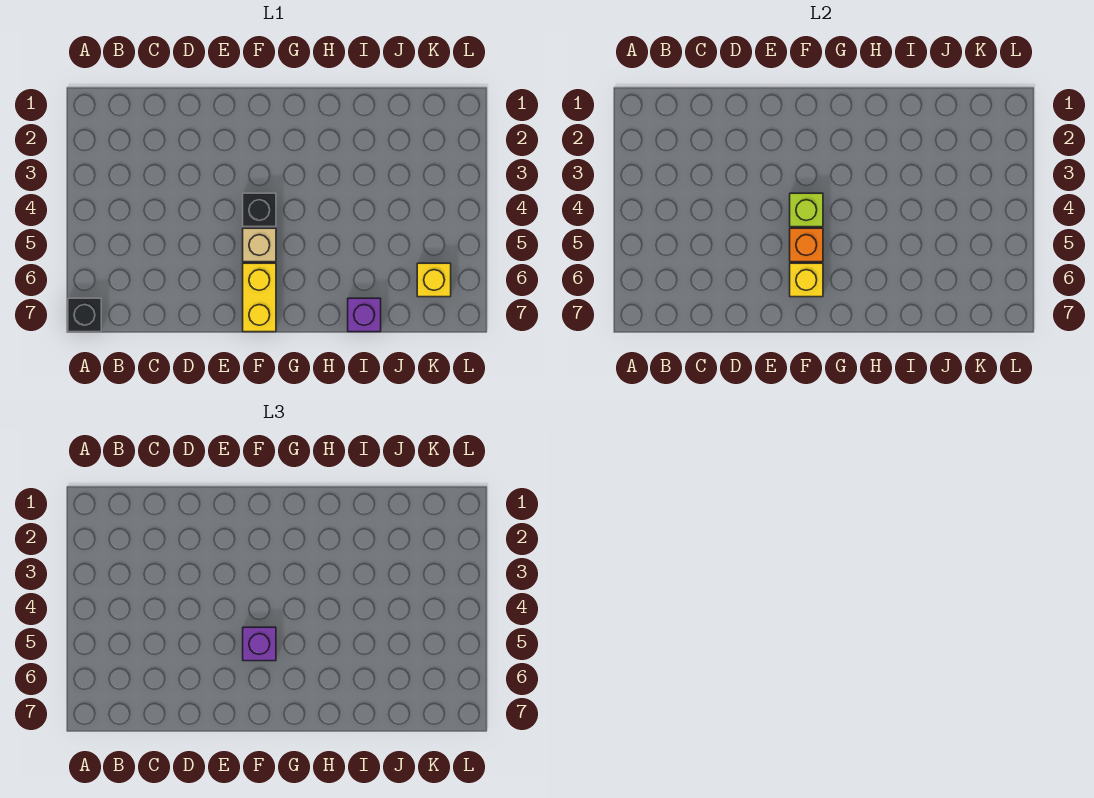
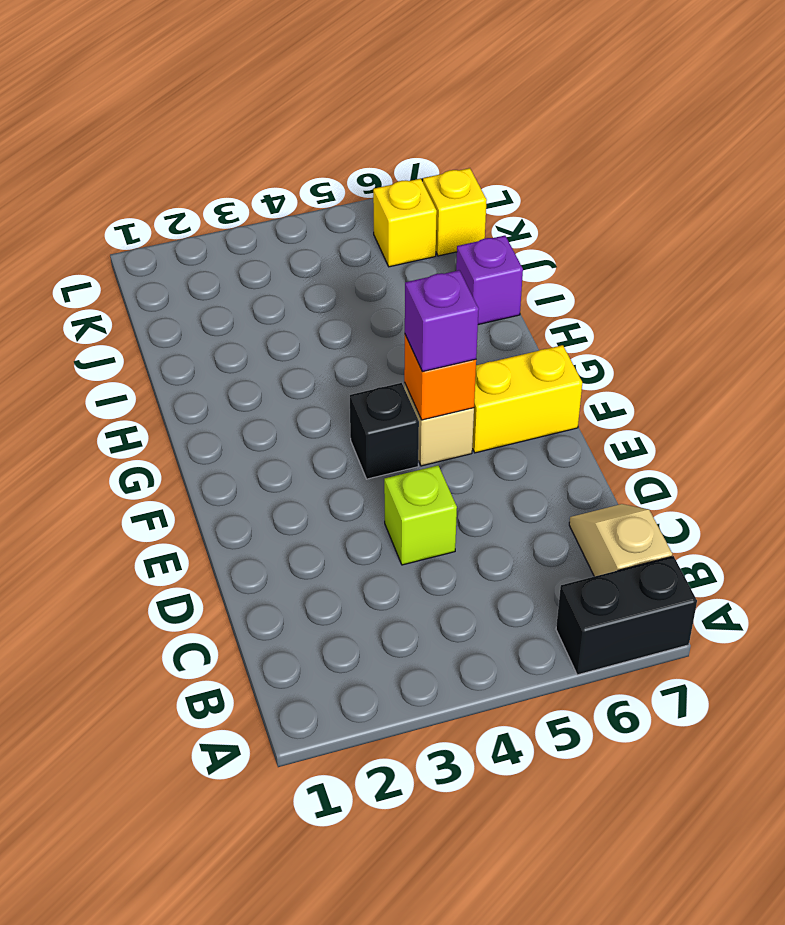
black brick A7 level 1 -> black brick A6:A7 level 1
none -> tan slope B7:C7 level 1 top B
lime brick F4 level 2 -> lime brick D4 level 1
yellow brick F6 level 2 -> yellow brick K7 level 1

